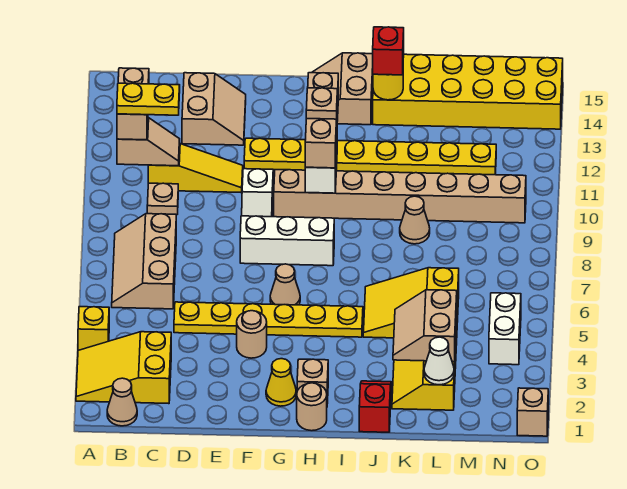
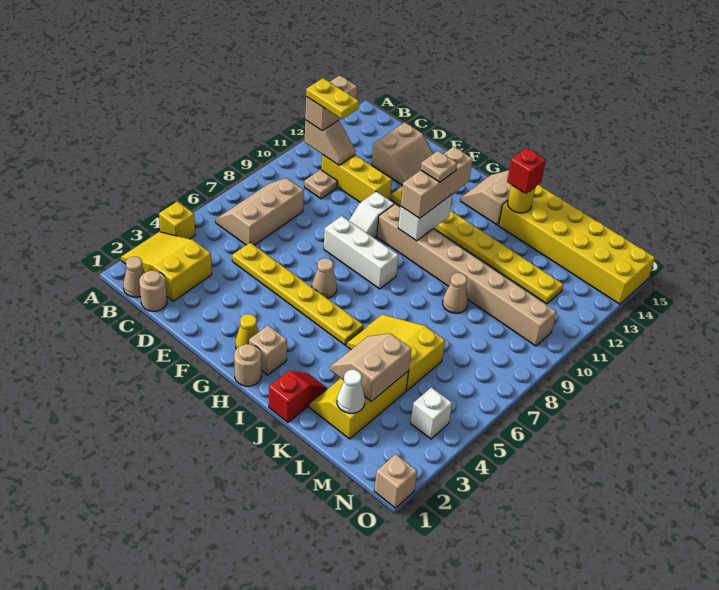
yellow slope C11:E11 level 1 top C -> yellow brick C11:E11 level 1
tan round brick F4 level 1 -> tan round brick C1 level 1
white brick N4:N5 level 1 -> white brick N4 level 1

